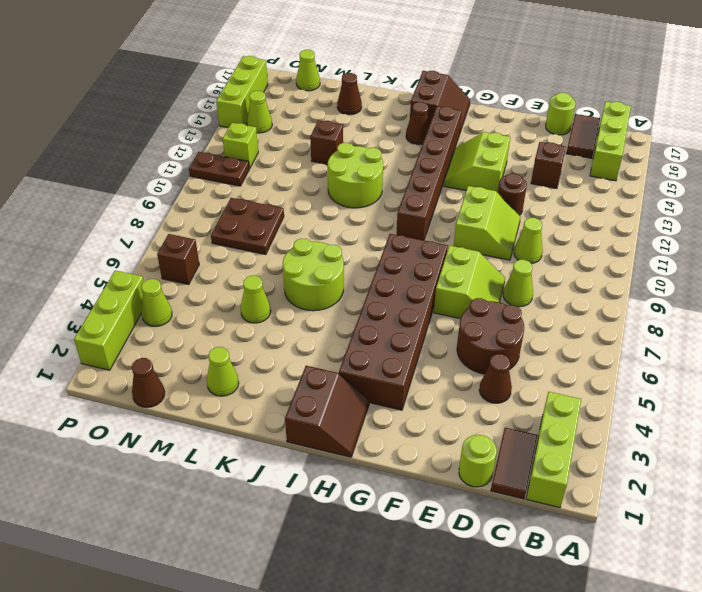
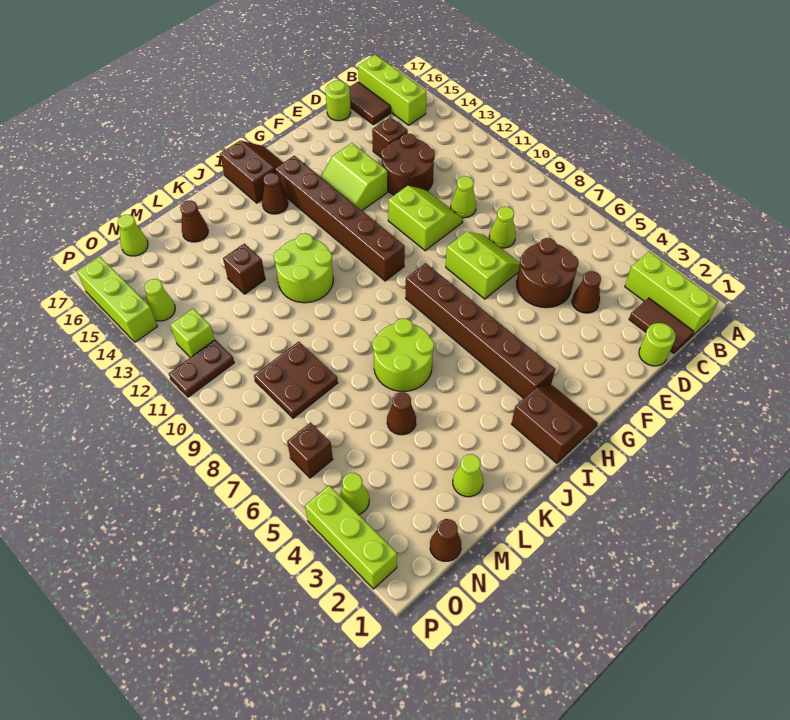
brown round brick E12 level 1 -> brown round brick D12:E13 level 1
brown brick G3:H8 level 1 -> brown brick H3:H8 level 1
lime cone L5 level 1 -> brown cone L5 level 1

